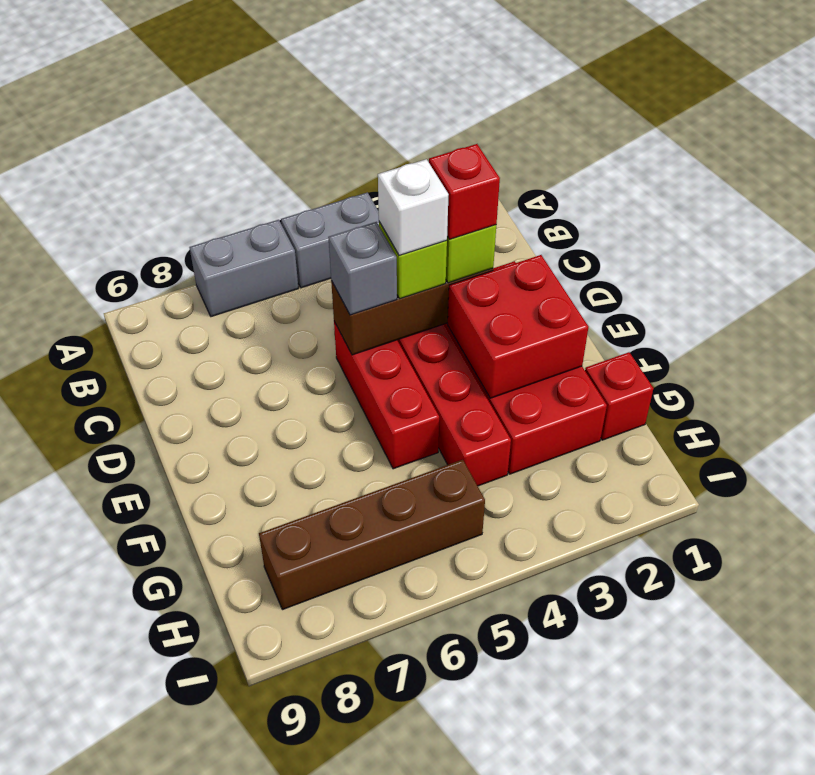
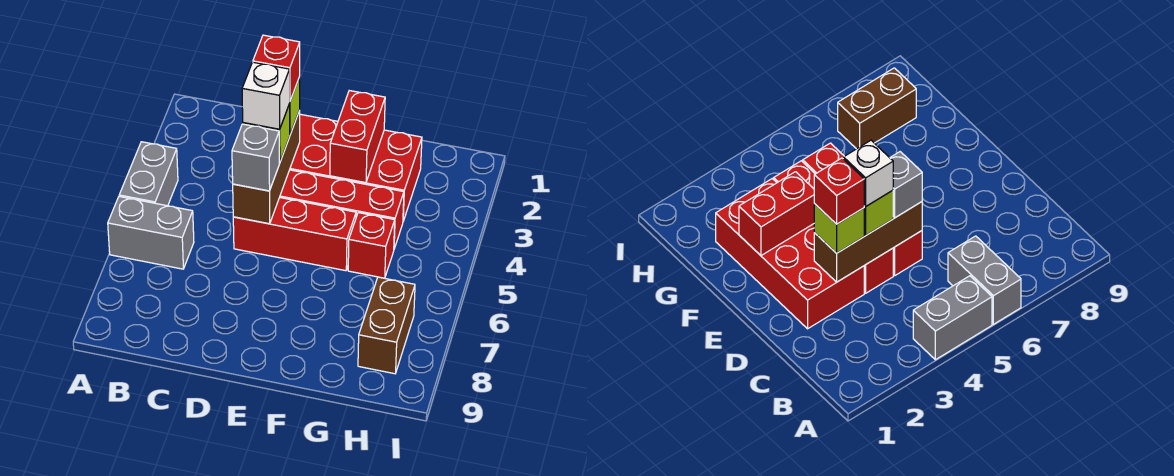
grey brick A6:A7 level 1 -> grey brick A6:B6 level 1
red brick E2:F3 level 2 -> red brick F2:F3 level 2
red brick G1 level 1 -> red brick G5 level 1
brown brick H5:H8 level 1 -> brown brick H7:H8 level 1

